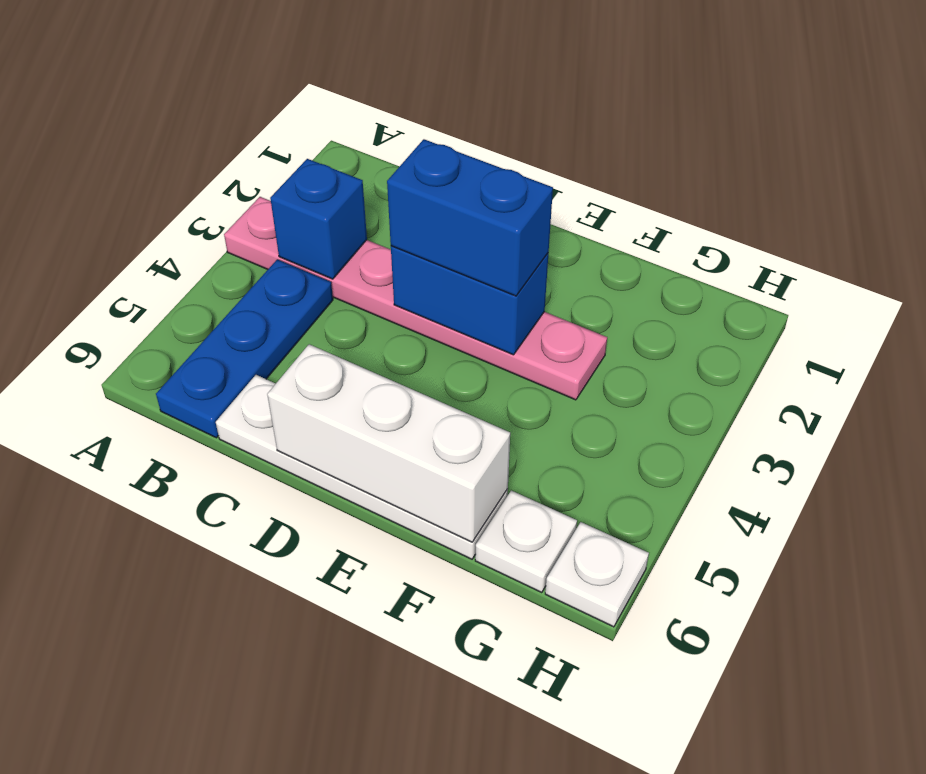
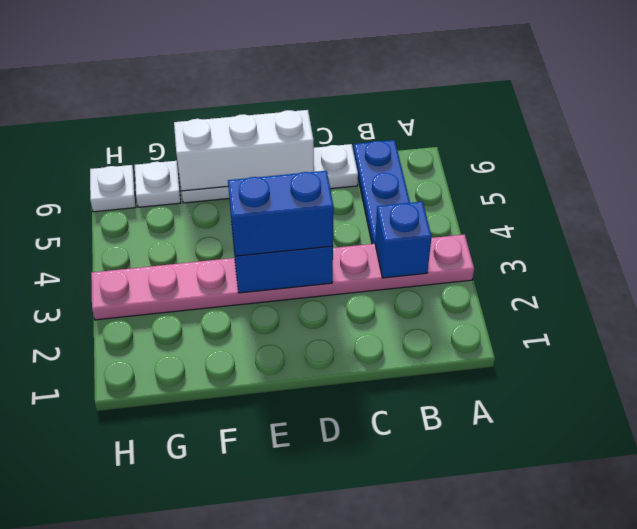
pink plate A3:F3 level 1 -> pink plate A3:H3 level 1

